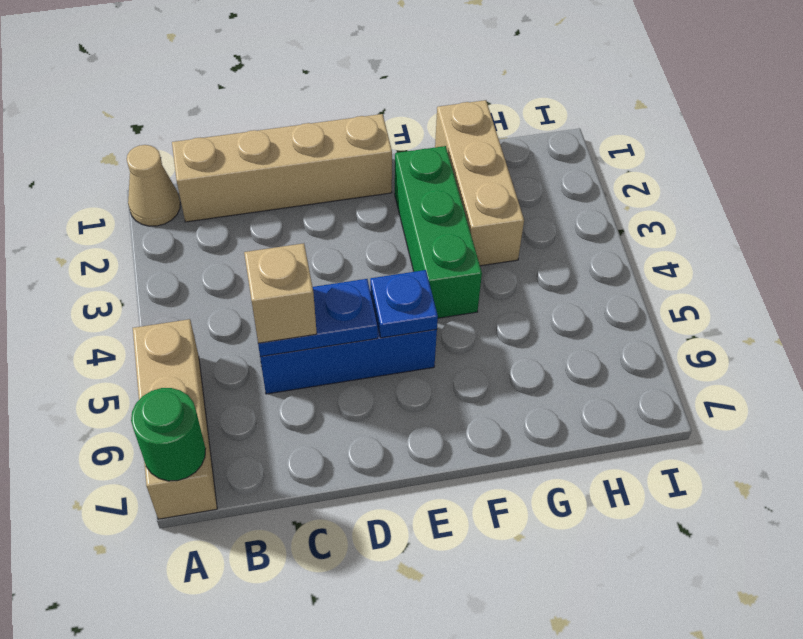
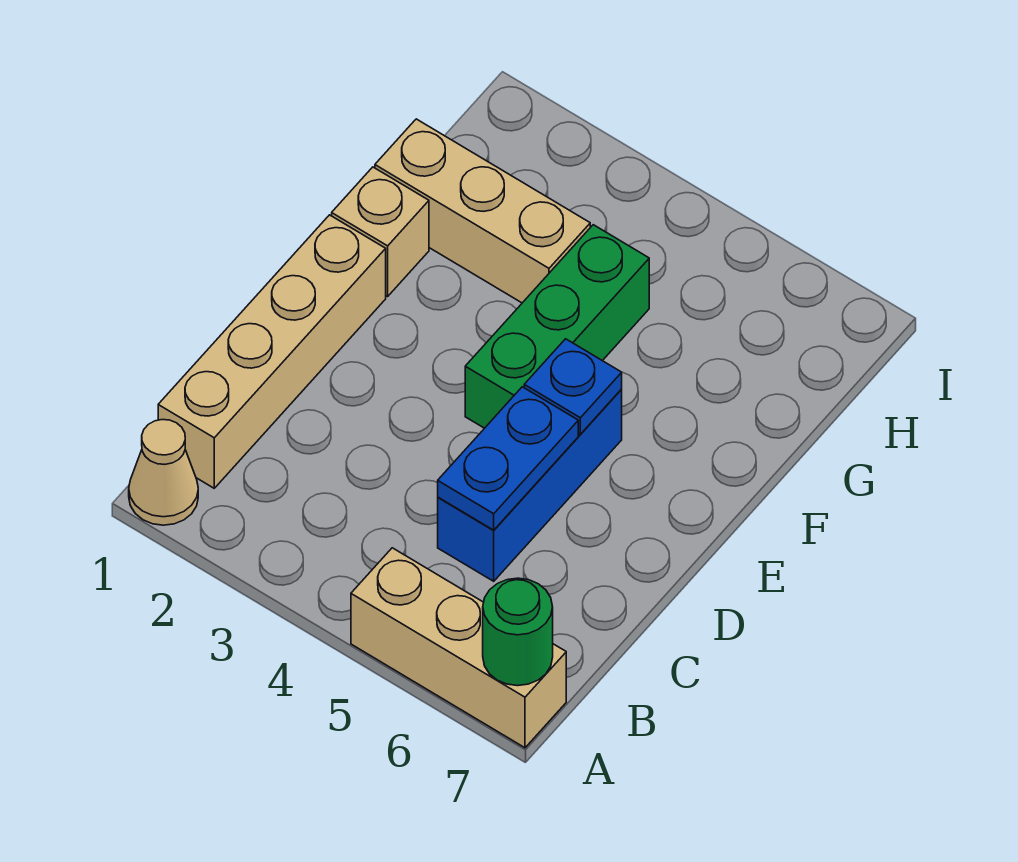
tan brick C5 level 3 -> tan brick F1 level 1
green brick F2:F4 level 1 -> green brick E4:G4 level 1

